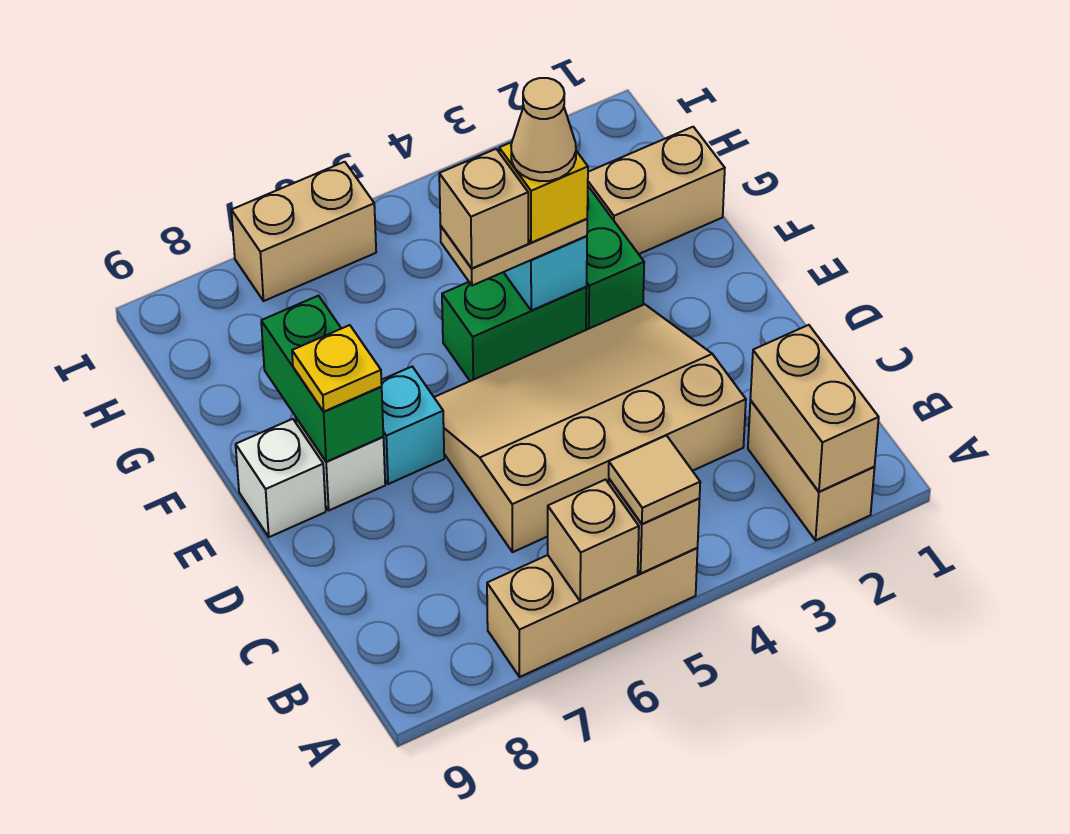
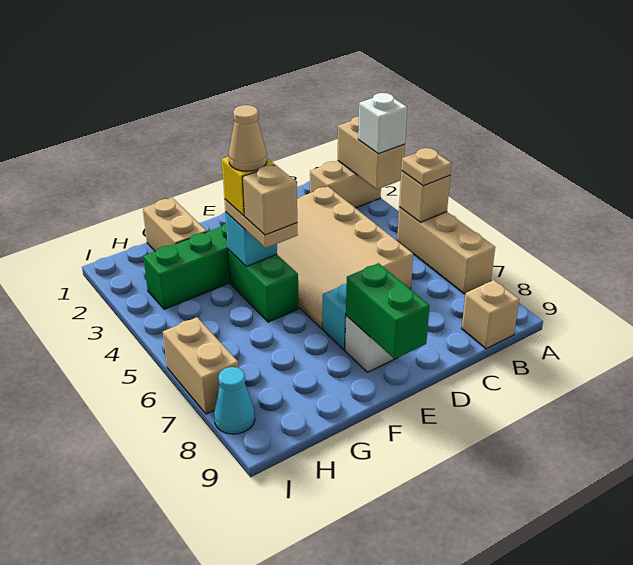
tan brick A2:B2 level 2 -> tan brick A2:A3 level 2
tan tile A5 level 3 -> tan plate A5 level 3
tan brick A6 level 2 -> tan brick B9 level 1
green brick E8:F8 level 2 -> green brick E8:E9 level 2
yellow plate E8 level 3 -> none
white brick E9 level 1 -> white brick A3 level 3
none -> cyan cone I8 level 1

